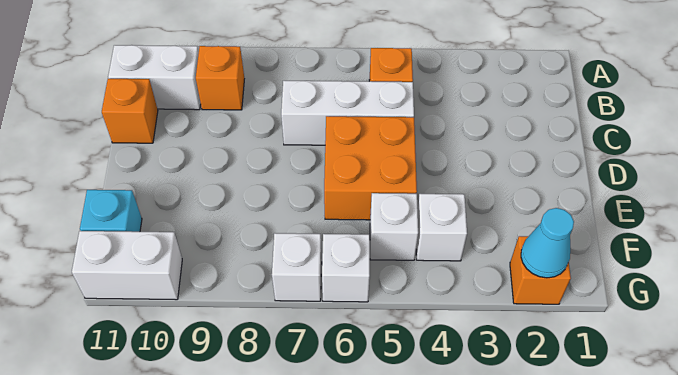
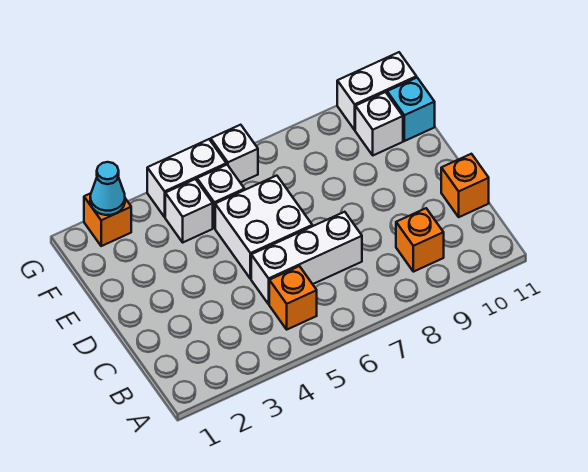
white brick B10:B11 level 1 -> white brick G4:G5 level 1
orange brick D5:E6 level 1 -> white brick D5:E6 level 1
white brick G7 level 1 -> white brick F10 level 1

